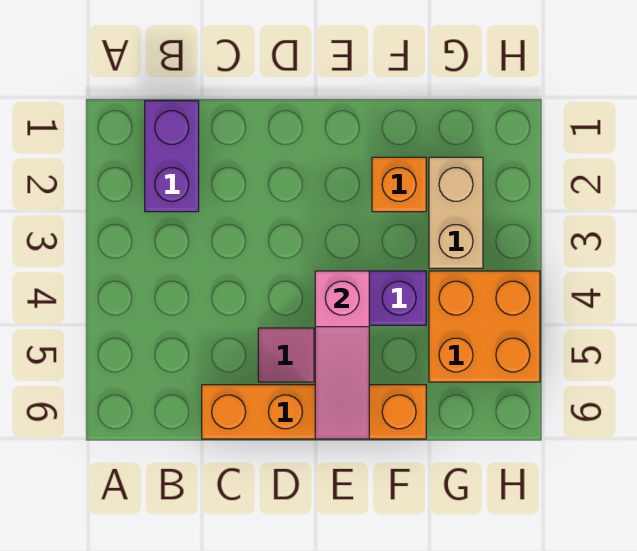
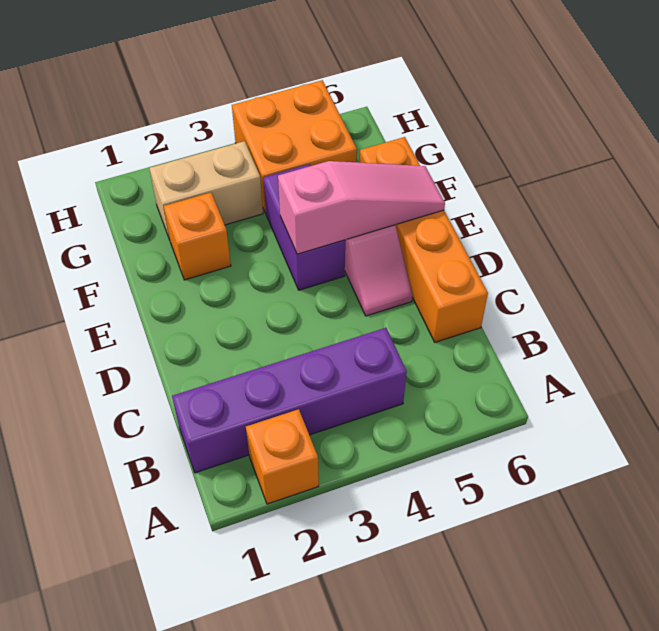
none -> orange brick A2 level 1
purple brick B1:B2 level 1 -> purple brick B1:B4 level 1

